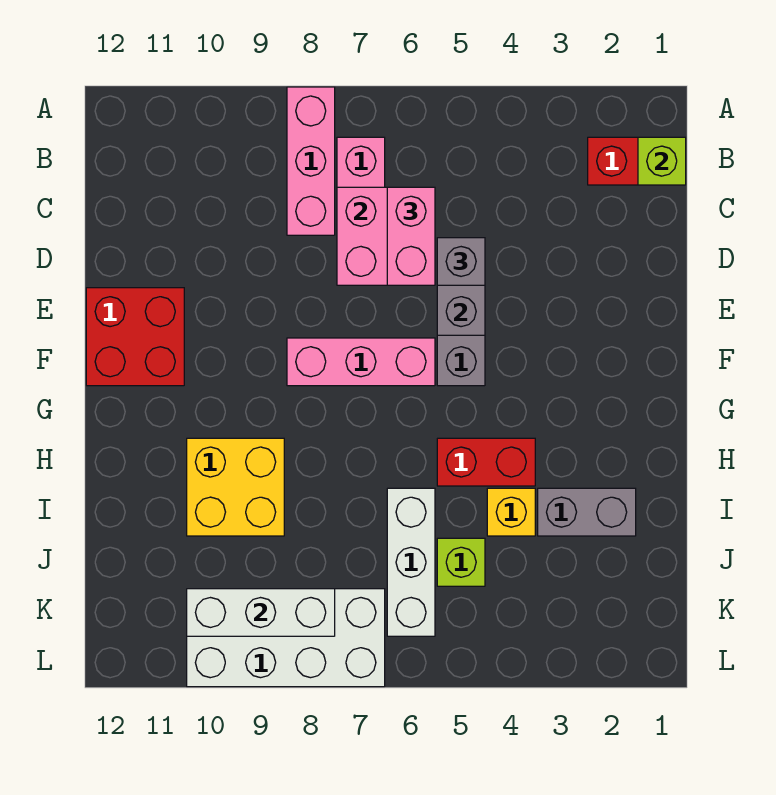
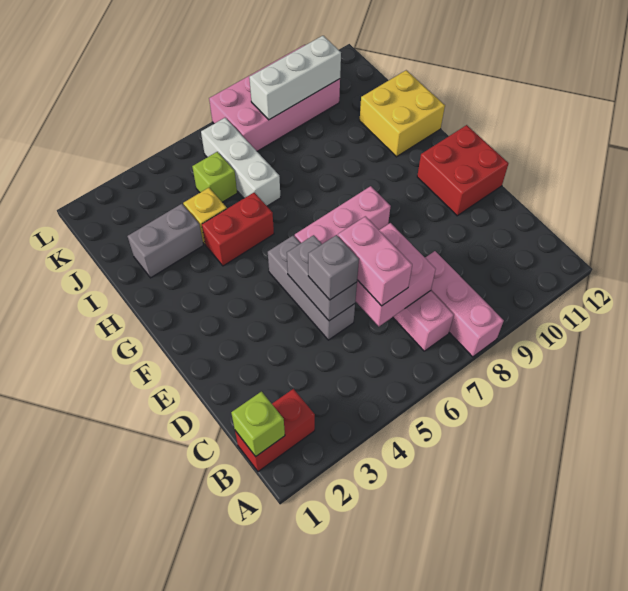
yellow brick H9:I10 level 1 -> yellow brick H11:I12 level 1
white brick K7:L10 level 1 -> pink brick K7:L10 level 1

